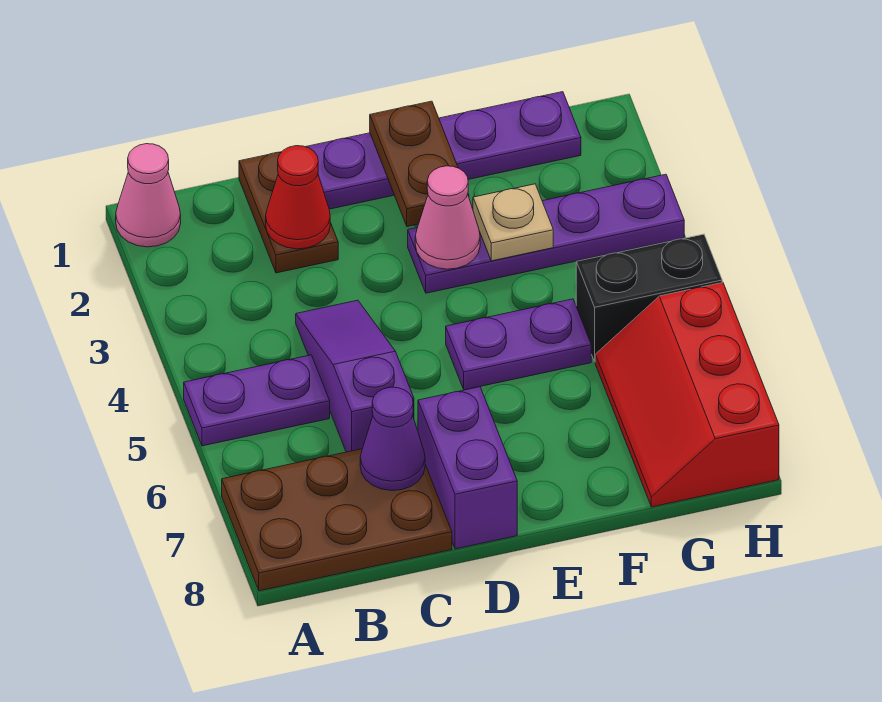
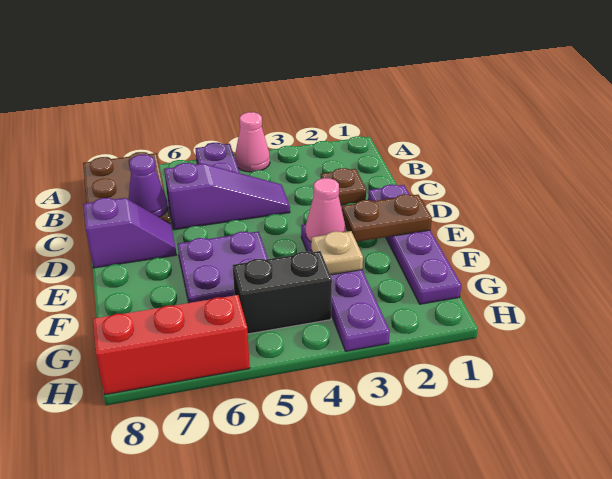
pink cone A1 level 1 -> pink cone A4 level 1
brown plate C1:C2 level 1 -> brown plate C2 level 1
red cone C2 level 2 -> none
purple brick D7:D8 level 1 -> purple slope D7:D8 level 1 top 8
purple plate E5:F5 level 1 -> purple plate E5:F6 level 1
black brick G5:H5 level 1 -> black brick G4:G5 level 1

